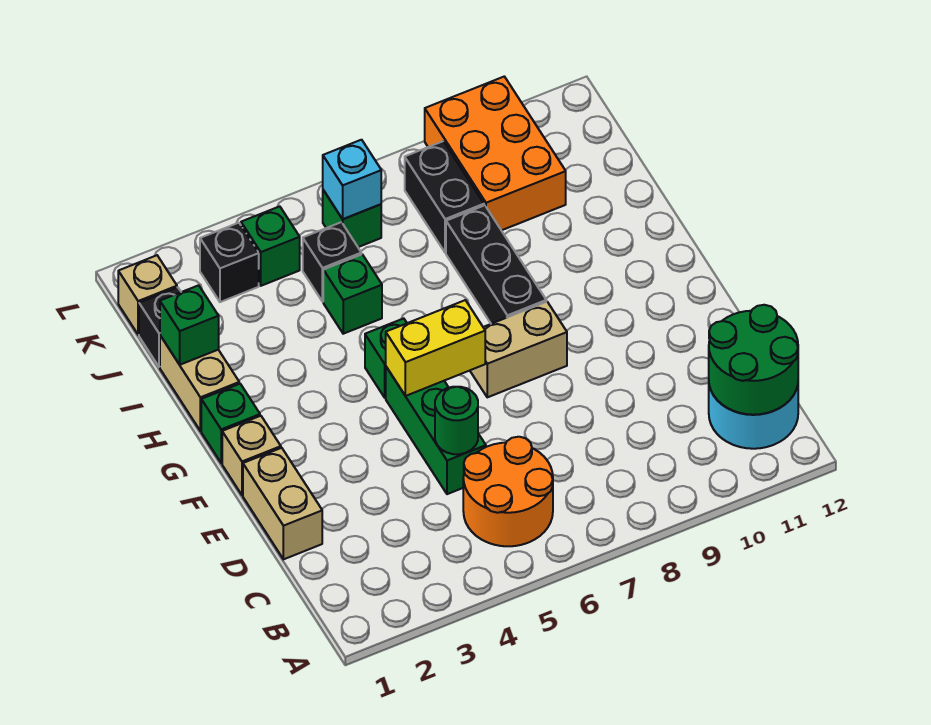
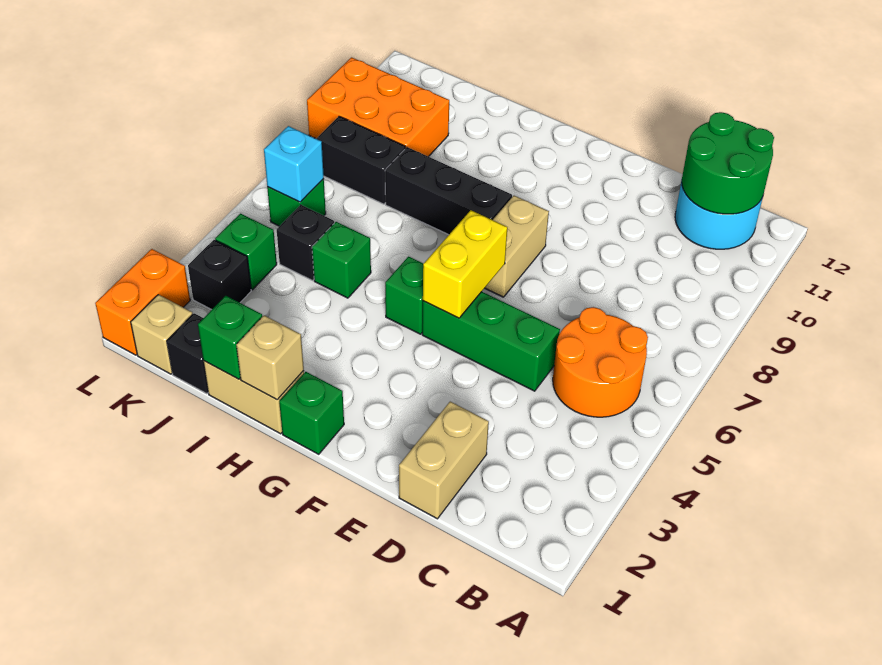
tan brick D1:E1 level 1 -> tan brick D1:D2 level 1
green round brick D5 level 2 -> none
tan brick F1 level 1 -> tan brick H1 level 2
none -> orange brick L1:L2 level 1

